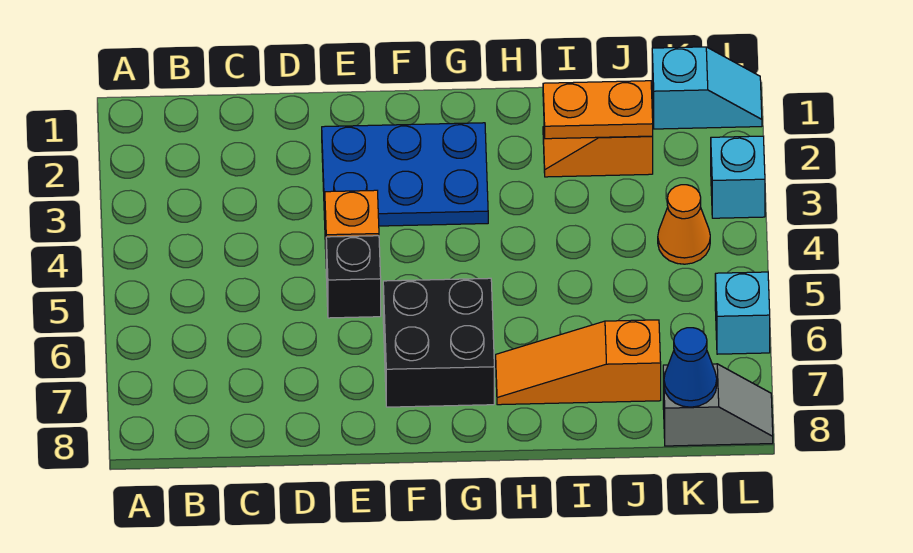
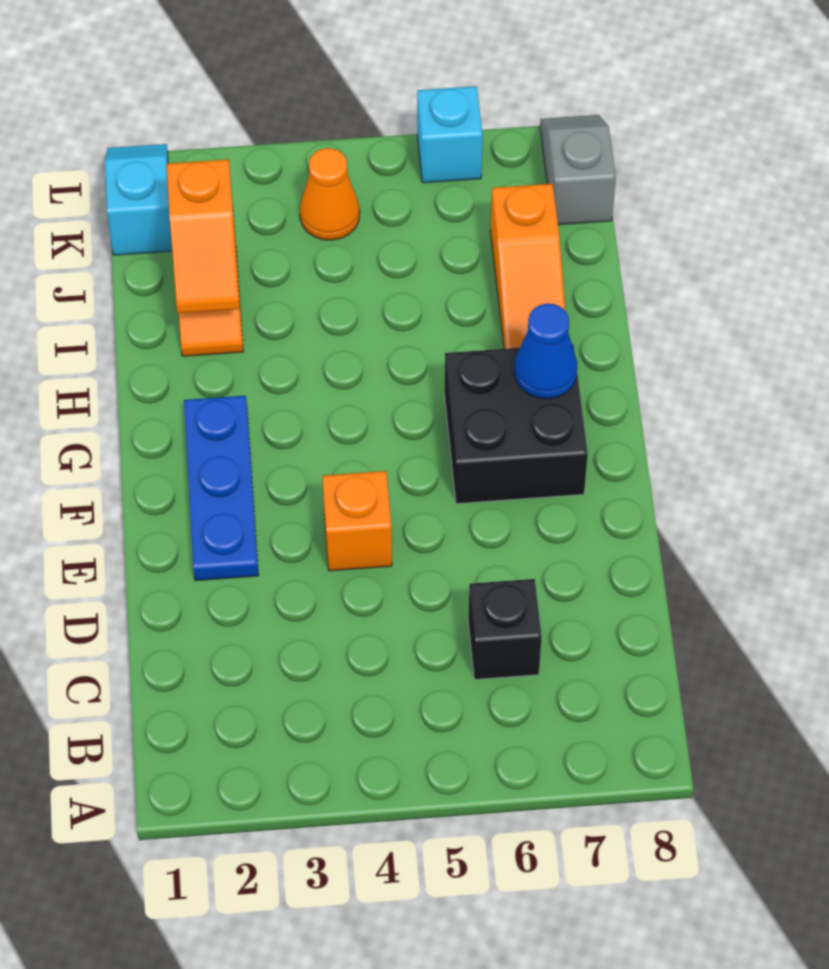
blue plate E2:G3 level 1 -> blue plate E2:G2 level 1
black brick E5 level 1 -> black brick C6 level 1
orange plate I2:J2 level 2 -> orange slope I2:J2 level 2 top J
blue cone K8 level 2 -> blue cone G7 level 2
cyan brick L3 level 1 -> none

